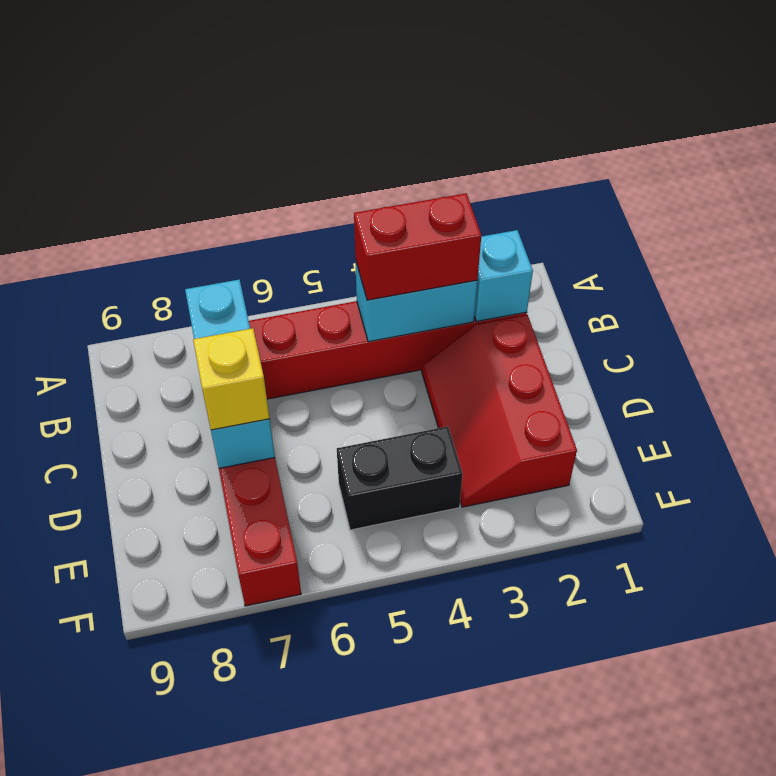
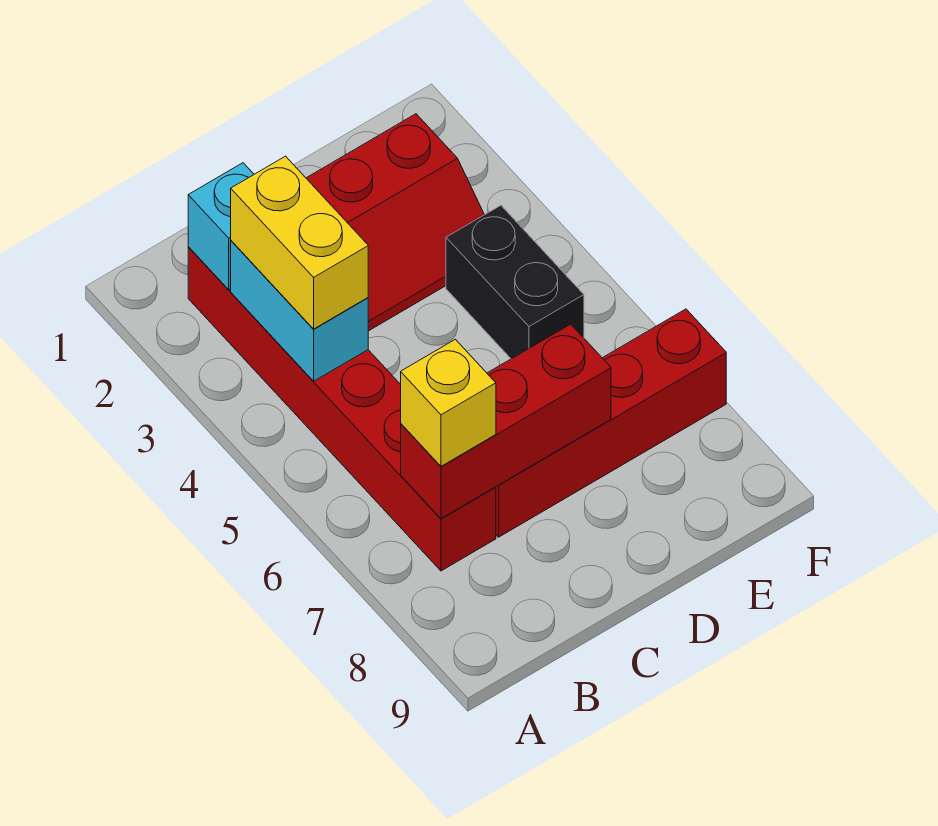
red brick B3:B4 level 3 -> yellow brick B3:B4 level 3
cyan brick B7:D7 level 2 -> red brick B7:D7 level 2
yellow brick D7 level 3 -> yellow brick B7 level 3

